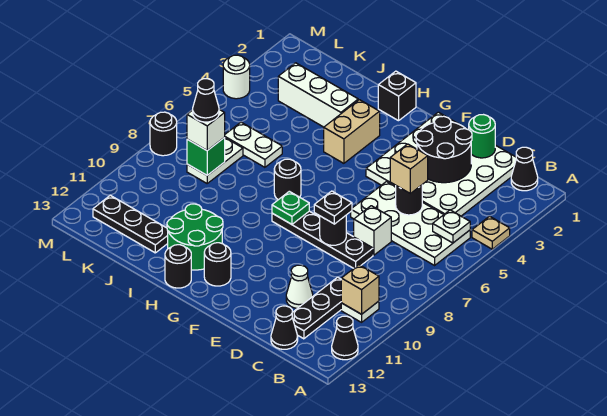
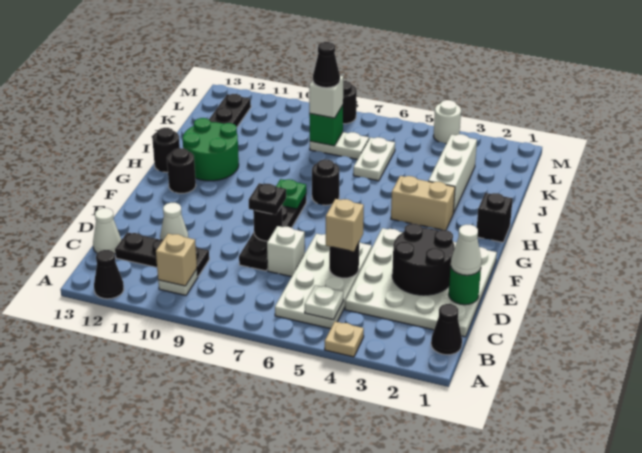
black cone C13 level 1 -> white cone C13 level 1
none -> white cone D1 level 3

